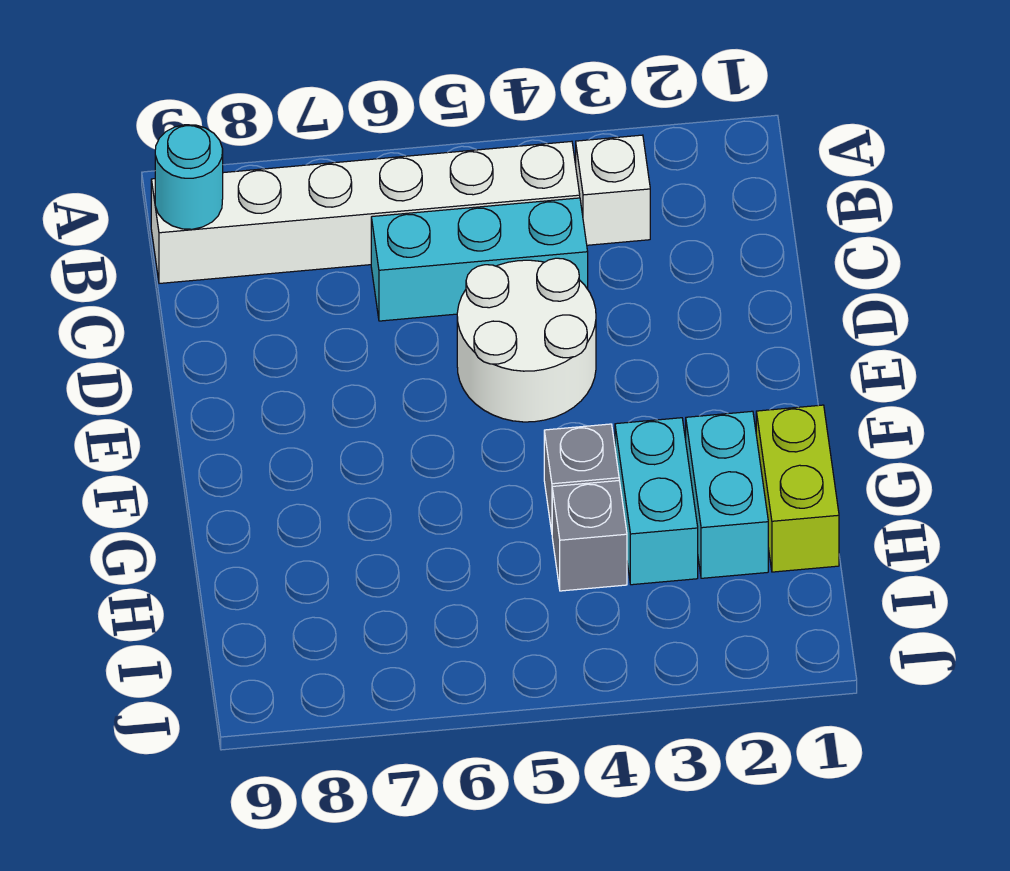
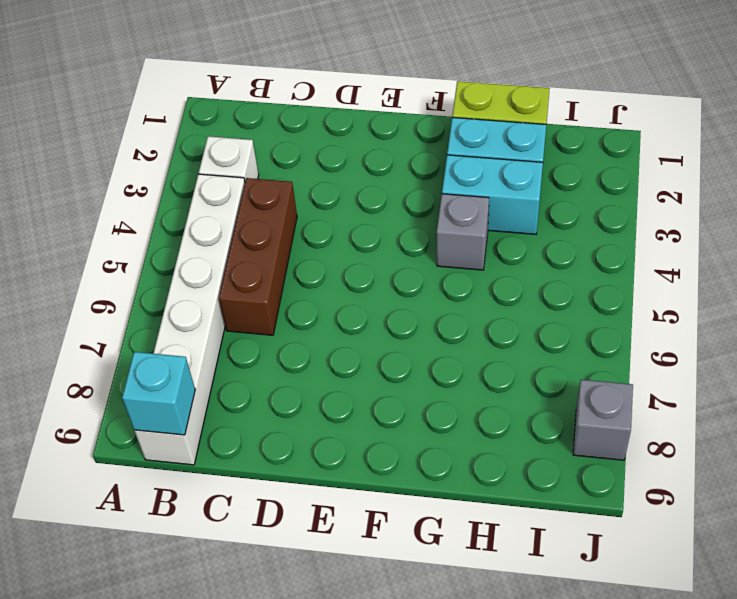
cyan round brick B9 level 2 -> cyan brick B9 level 2
cyan brick C4:C6 level 1 -> brown brick C4:C6 level 1
white round brick D4:E5 level 1 -> none
grey brick H4 level 1 -> grey brick J8 level 1

